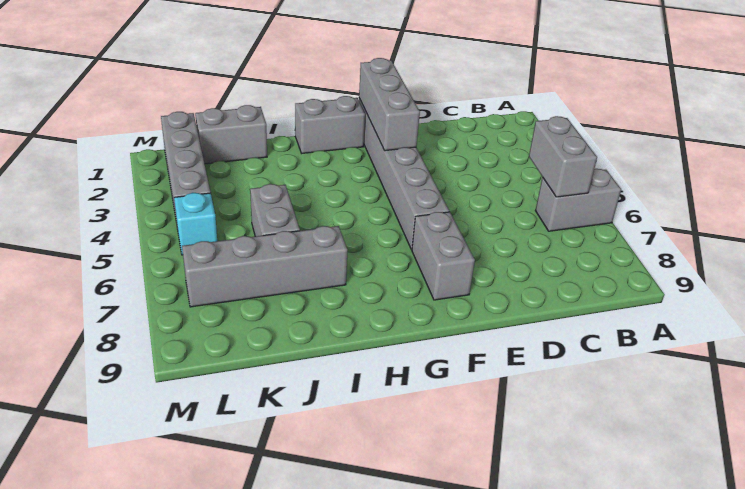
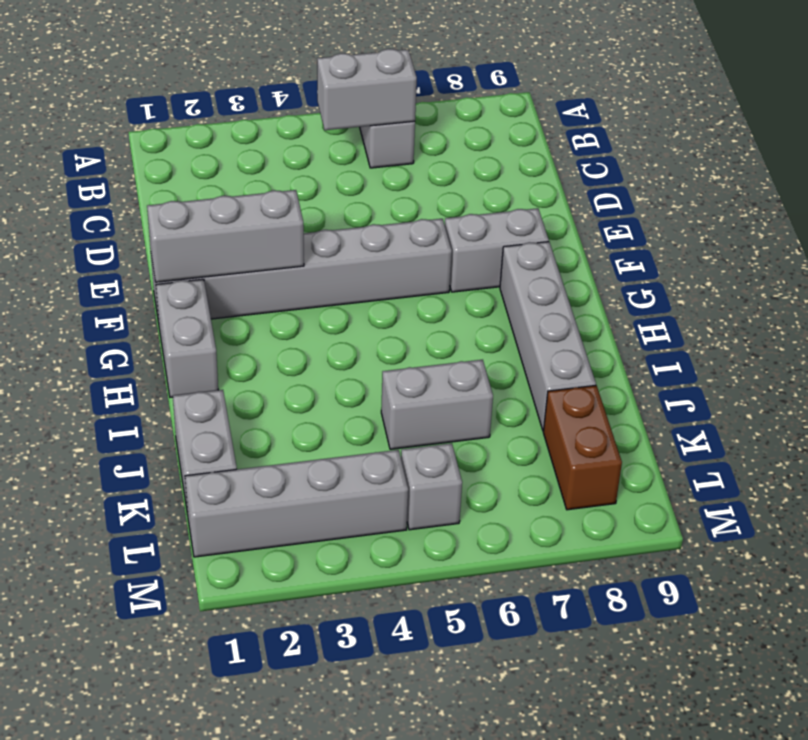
grey brick I7:L7 level 1 -> grey brick G8:J8 level 1
none -> brown brick K8:L8 level 1
cyan brick L5 level 1 -> grey brick L5 level 1

